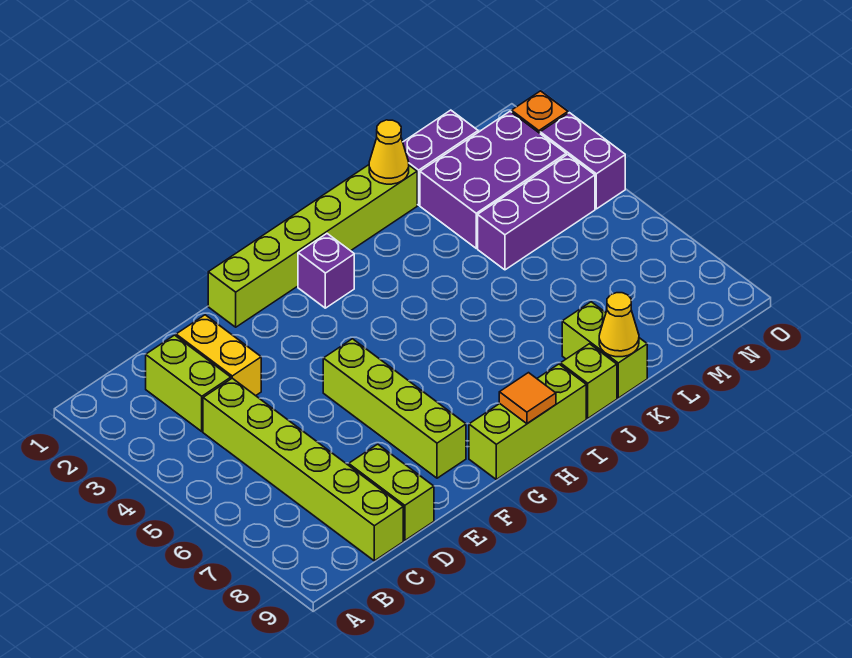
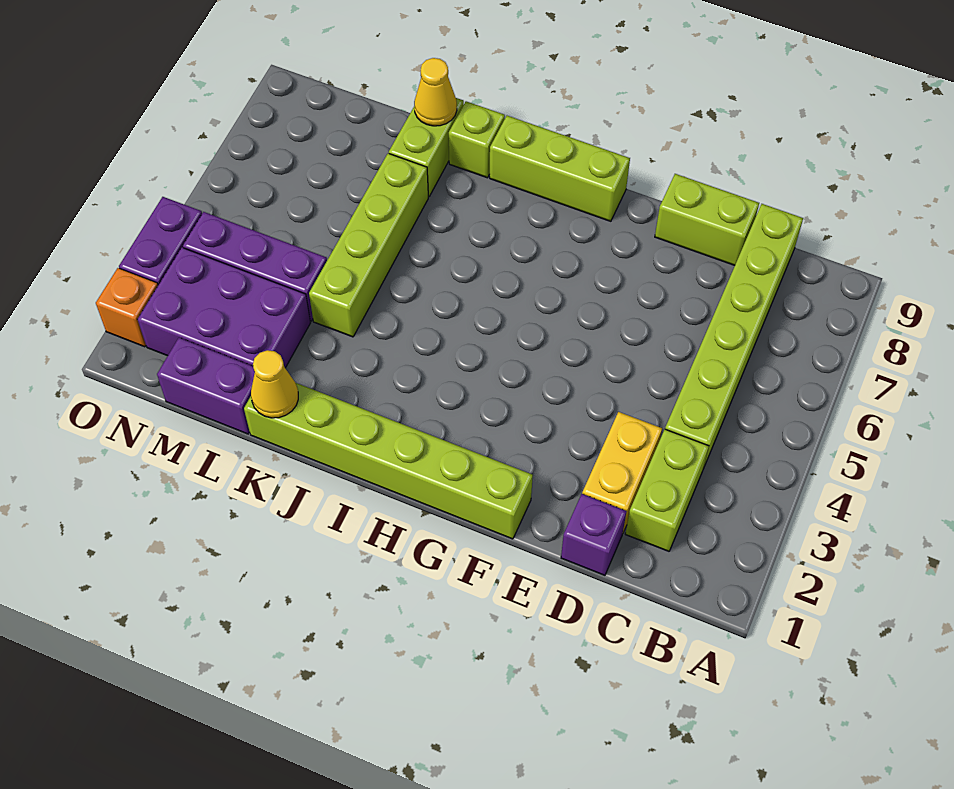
lime brick D8:D9 level 1 -> lime brick D9:E9 level 1
lime brick F5:F8 level 1 -> lime brick K4:K7 level 1
purple brick H2 level 1 -> purple brick D1 level 1
orange tile H9 level 2 -> none

